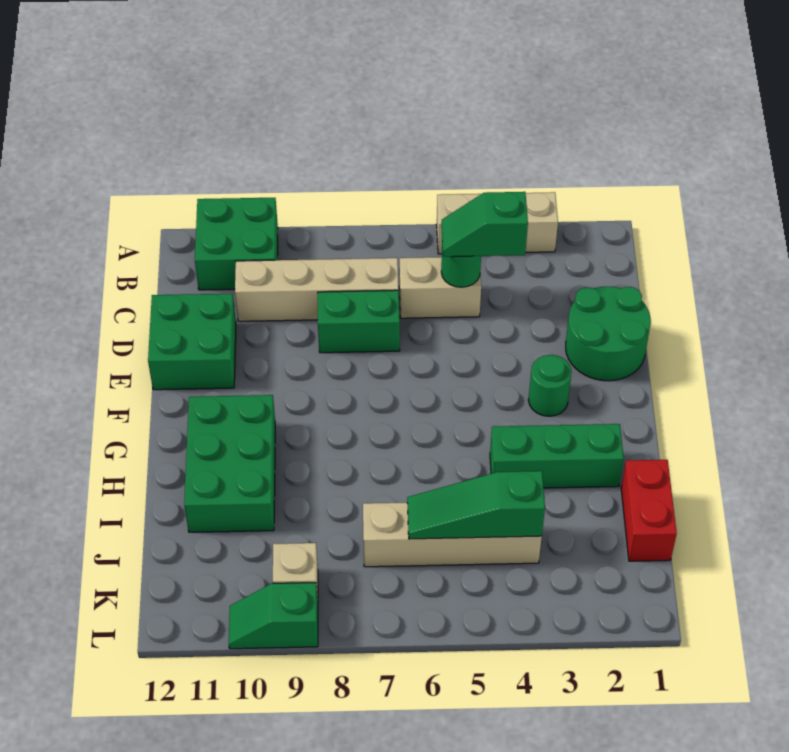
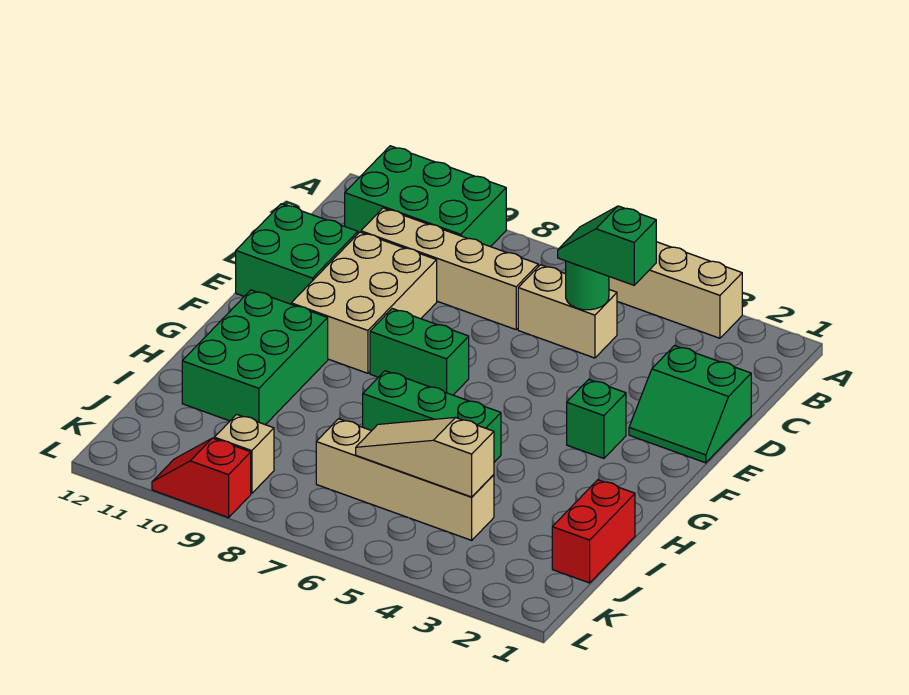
green brick A10:B11 level 1 -> green brick A9:B11 level 1
green round brick D1:E2 level 1 -> green slope D1:E2 level 1 top D
green brick D7:D8 level 1 -> green brick F7:F8 level 1
none -> tan brick D9:F10 level 1
green round brick F3 level 1 -> green brick F3 level 1
green brick H2:H4 level 1 -> green brick H5:H7 level 1
green slope J4:J6 level 2 top 4 -> tan slope J4:J6 level 2 top 4
green slope L9:L10 level 1 top 9 -> red slope L9:L10 level 1 top 9

